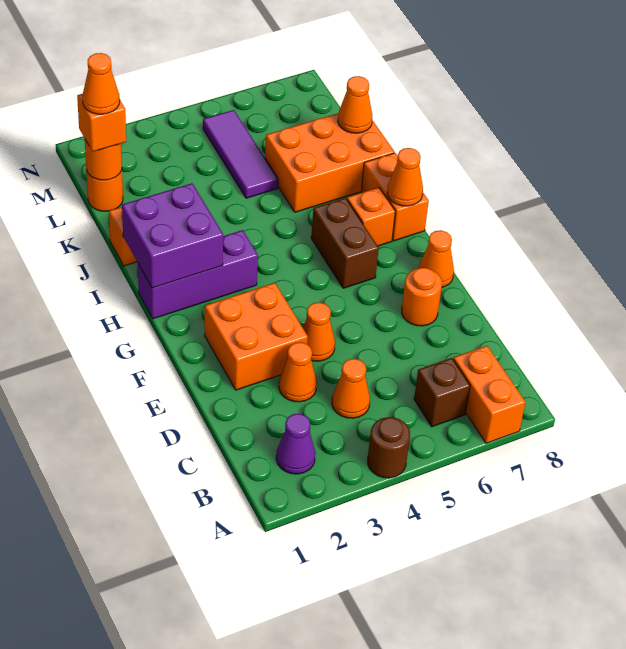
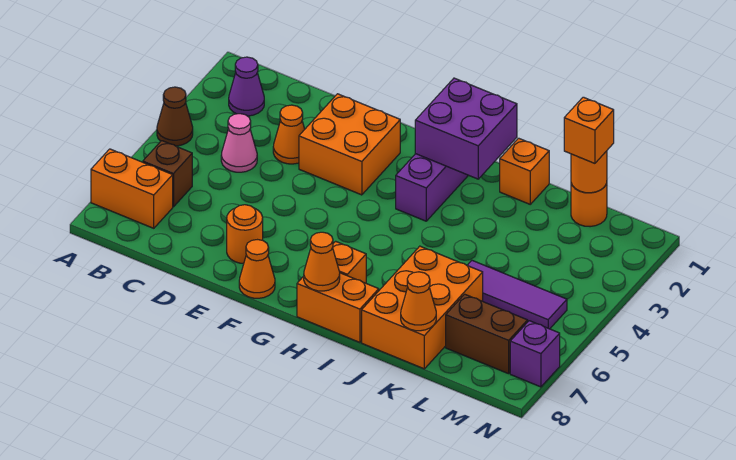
brown round brick A4 level 1 -> brown cone A4 level 1
orange cone C4 level 1 -> pink cone C4 level 1
orange cone E4 level 1 -> none
brown brick G6:H6 level 1 -> brown brick L7:M7 level 1
orange cone L1 level 4 -> none
none -> purple brick N7 level 1

